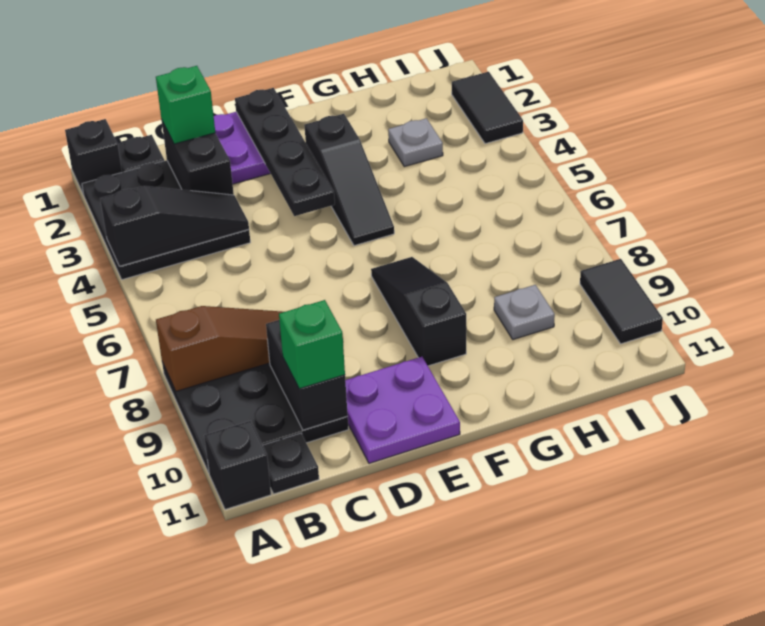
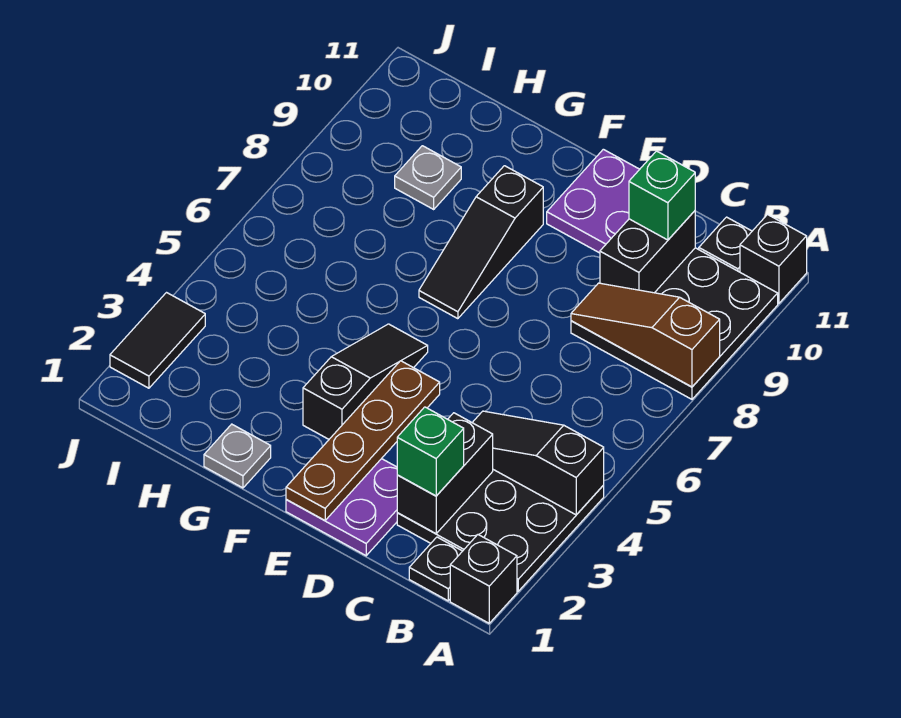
black plate E1:E4 level 2 -> brown plate E1:E4 level 2
grey plate H3 level 1 -> grey plate G1 level 1
black tile J9:J10 level 1 -> none

